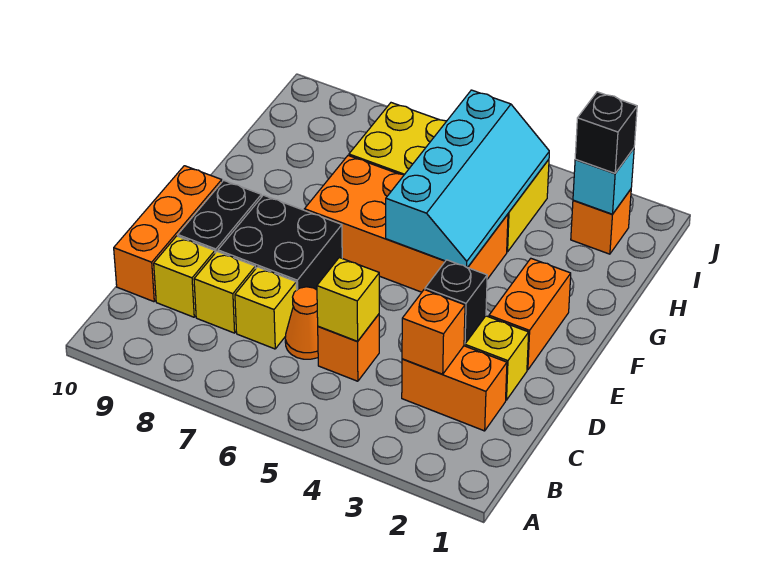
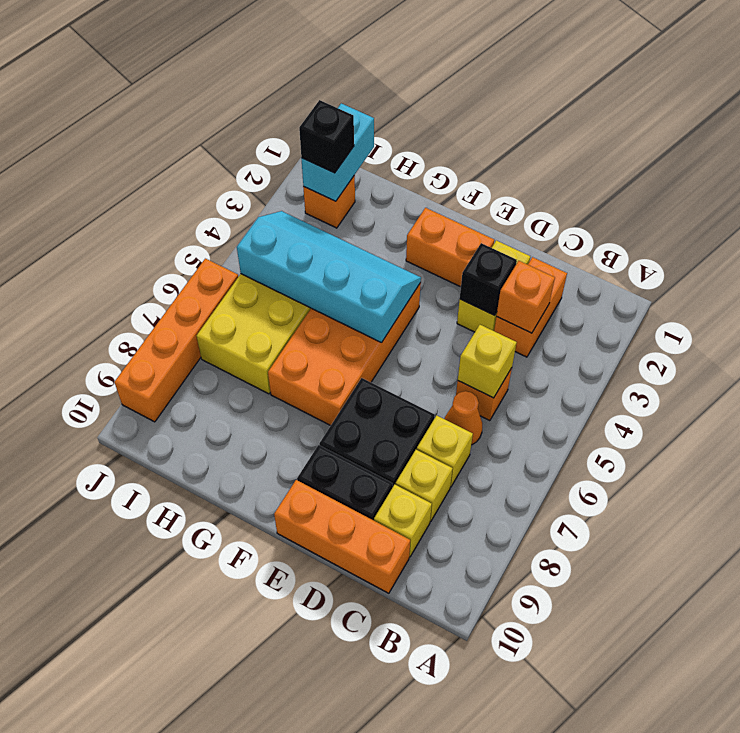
cyan brick I2 level 2 -> cyan brick I1:I2 level 2
none -> orange brick J6:J9 level 1

